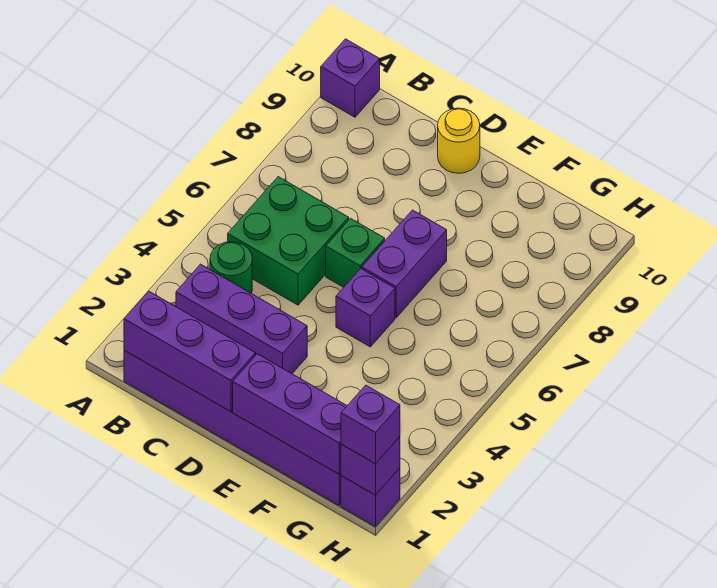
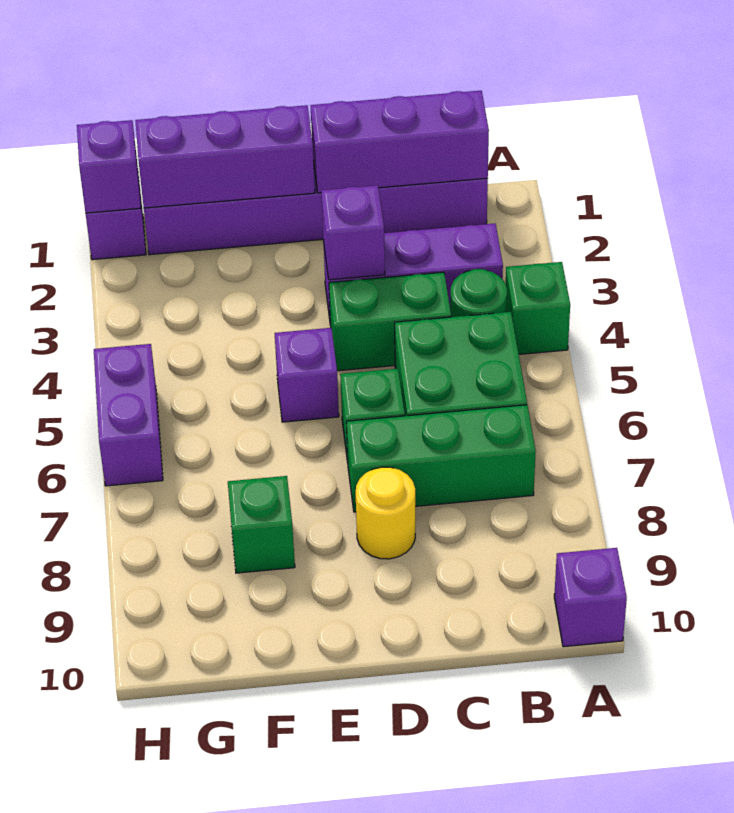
none -> green brick A4 level 1
none -> green brick B7:D7 level 1
none -> green brick C4:D4 level 1
yellow round brick D10 level 1 -> yellow round brick D8 level 1
purple brick E6:E7 level 1 -> purple brick H5:H6 level 1
none -> green brick F8 level 1
purple brick H1 level 3 -> purple brick D3 level 2

